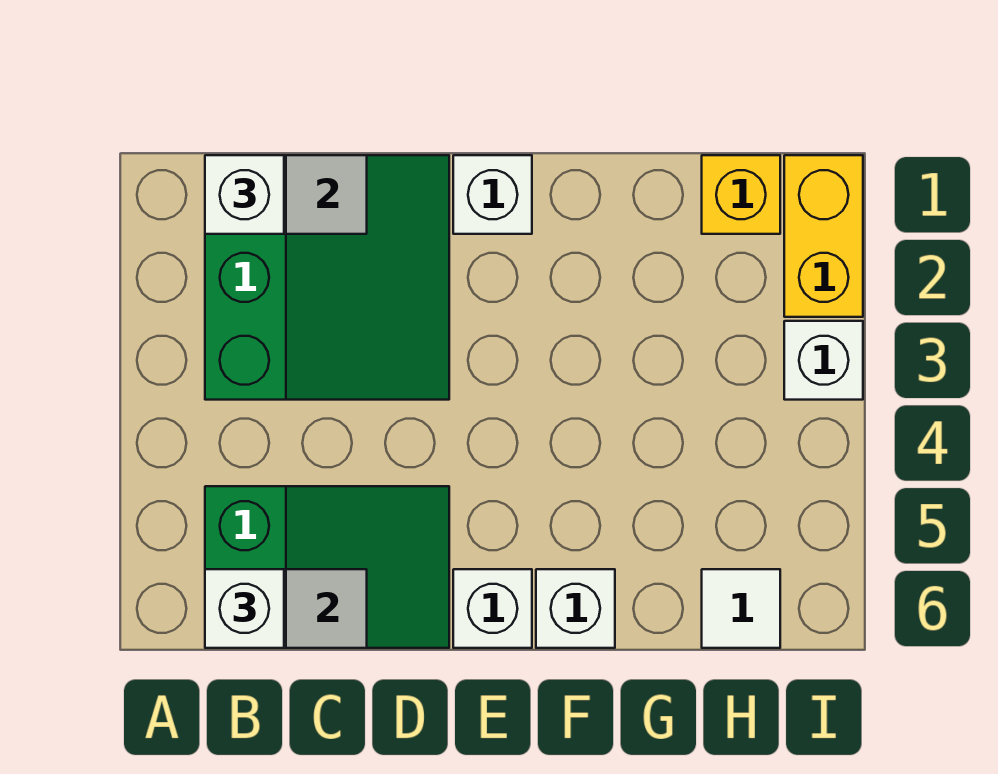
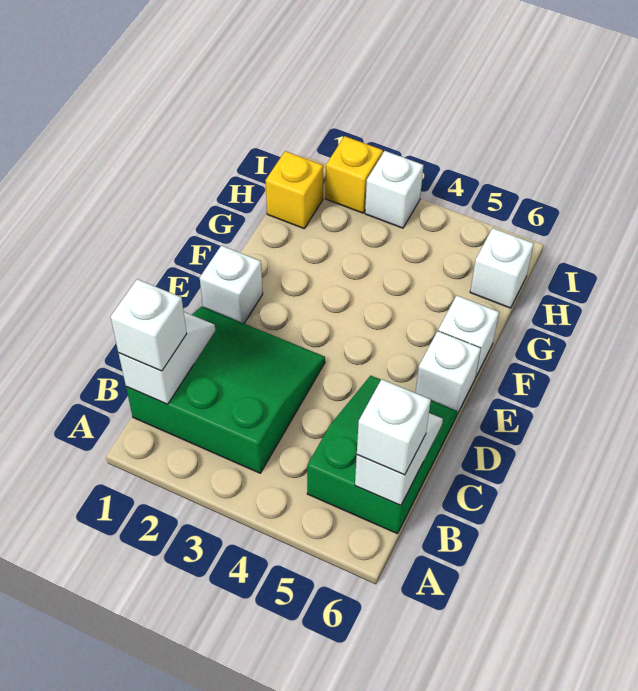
white tile H6 level 1 -> white brick H6 level 1
yellow brick I1:I2 level 1 -> yellow brick I2 level 1

